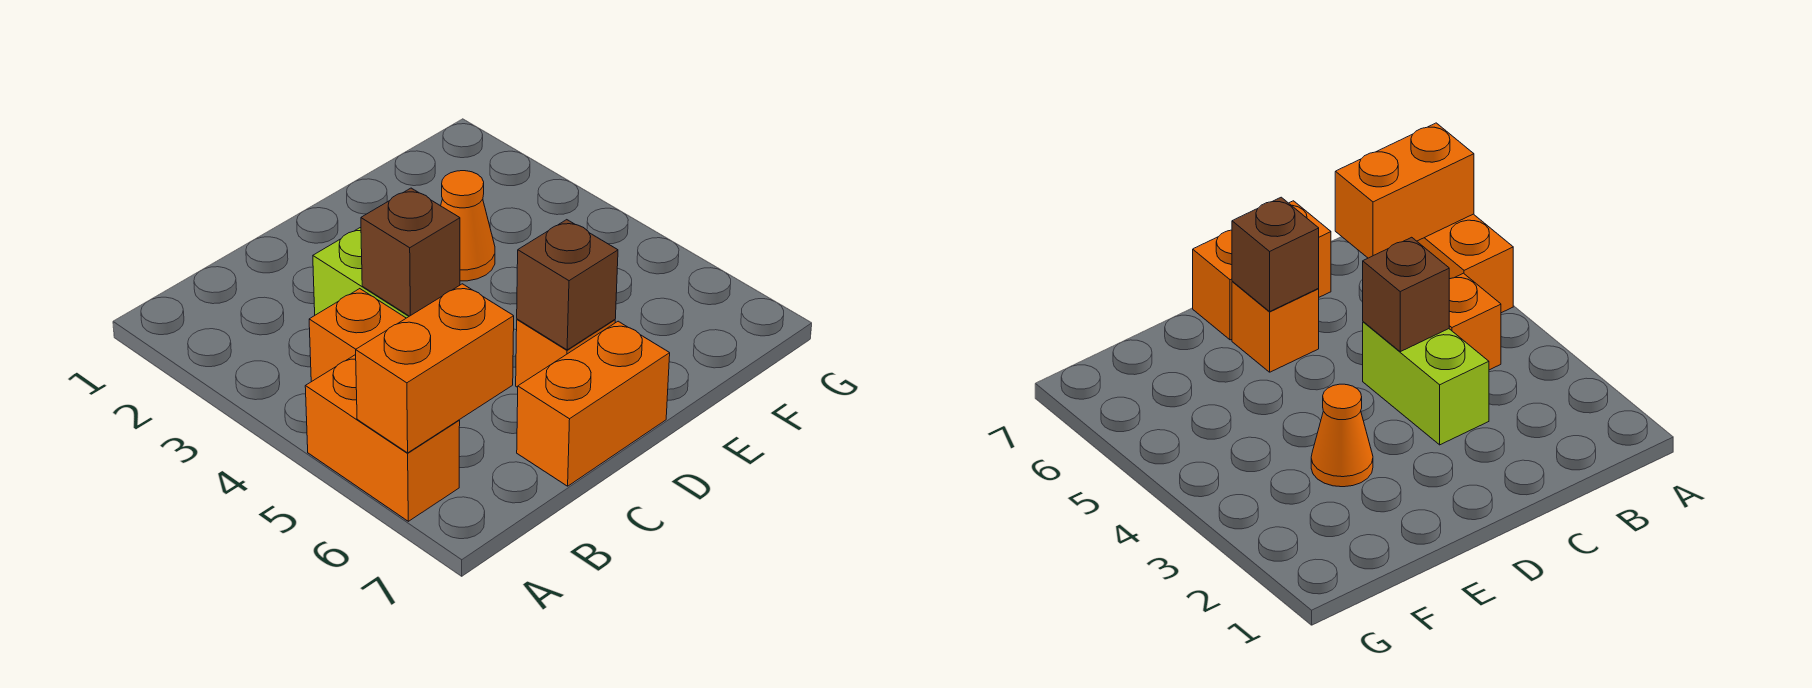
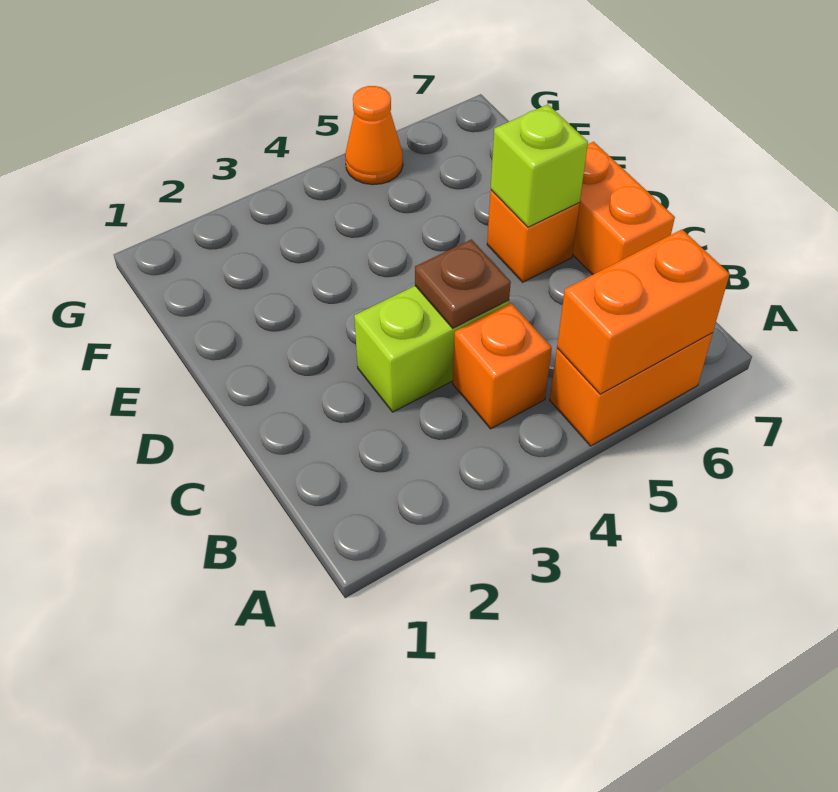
orange brick A6:B6 level 2 -> orange brick A5:A6 level 2
brown brick C4 level 2 -> brown plate C4 level 2
brown brick D6 level 2 -> lime brick D6 level 2
orange cone E3 level 1 -> orange cone G5 level 1

